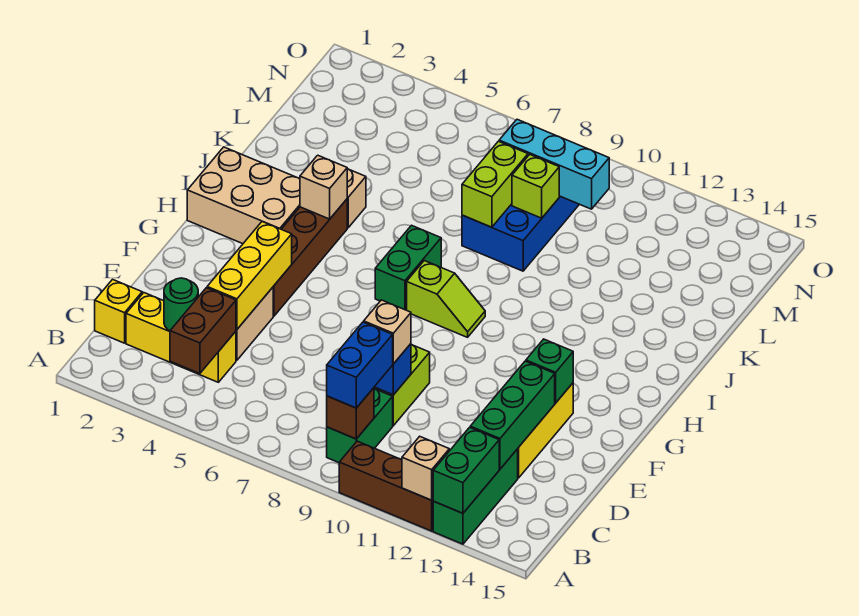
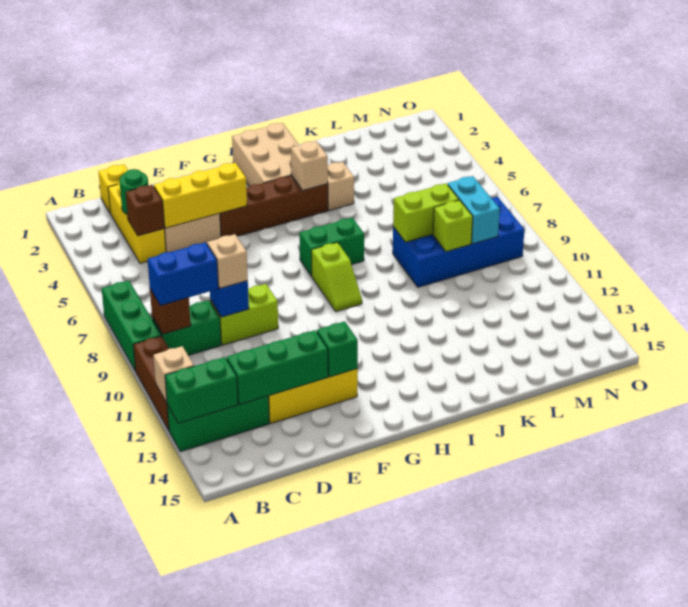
none -> green brick A7:A9 level 1
brown brick B4:C4 level 2 -> brown brick C4 level 2
cyan brick M8:M10 level 2 -> cyan brick M8:M9 level 2

